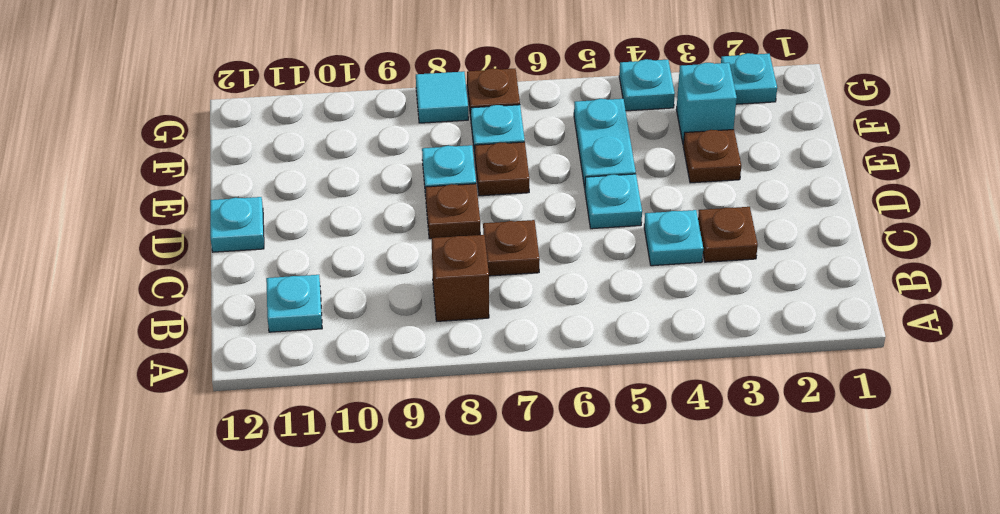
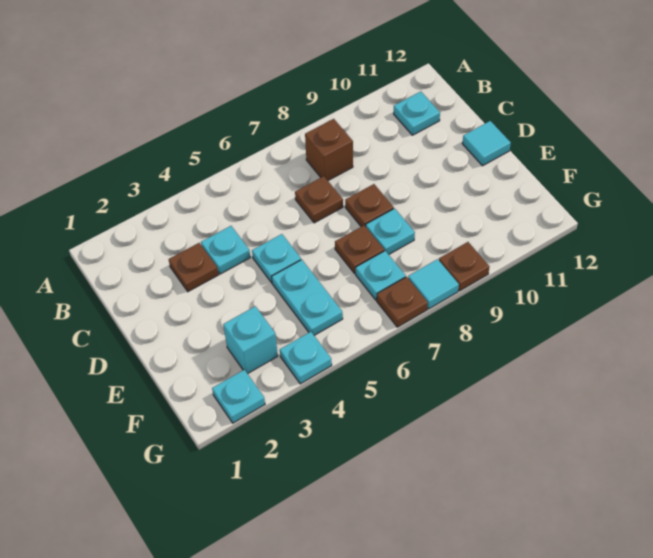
cyan plate D12 level 1 -> cyan tile D12 level 1
brown plate E3 level 1 -> brown plate G9 level 1

